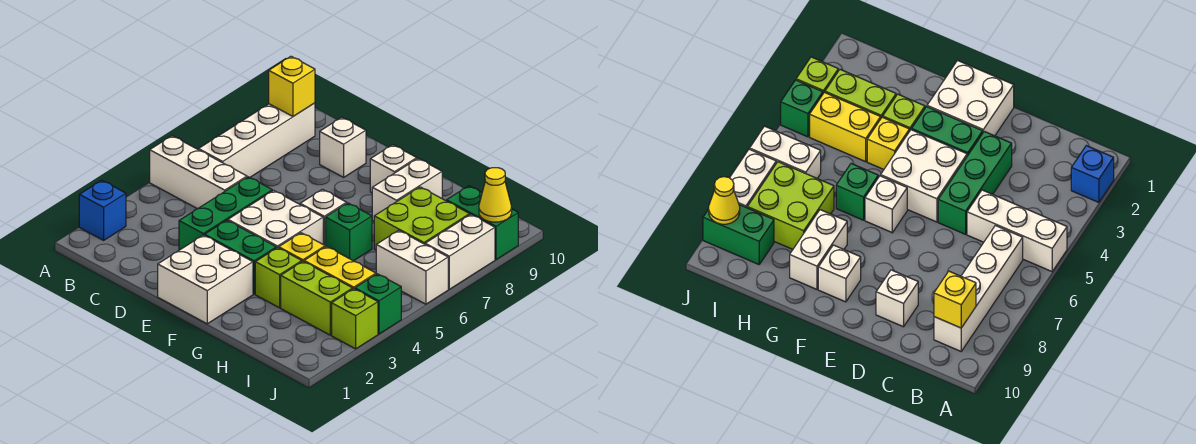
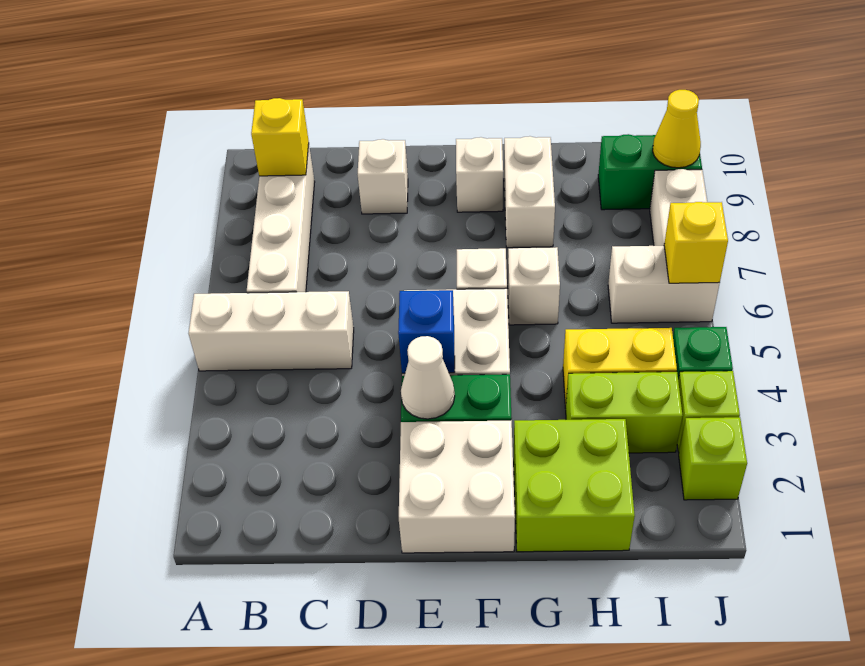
blue brick A2 level 1 -> blue brick E4 level 2
green brick D3:D5 level 1 -> none
none -> white cone E3 level 2
lime brick G3 level 1 -> lime brick J2 level 1
yellow brick G4 level 1 -> yellow brick J6 level 2
green brick G6 level 1 -> white brick G6 level 1
lime brick H7:I8 level 1 -> lime brick G1:H2 level 1

